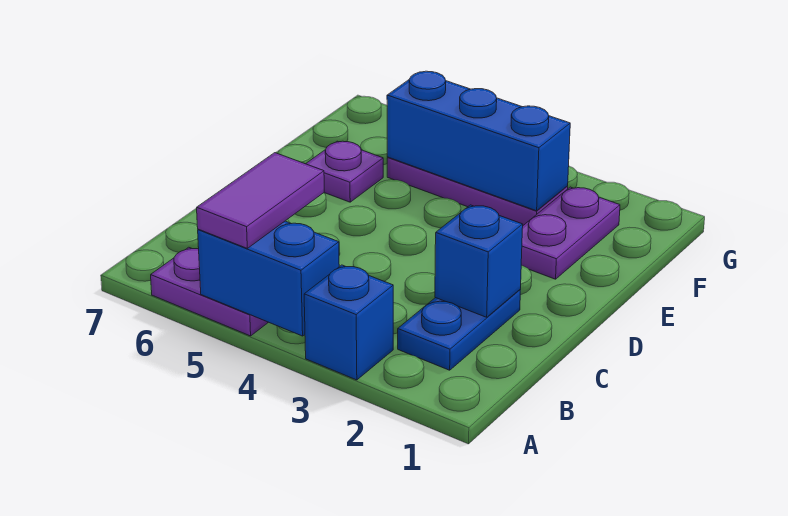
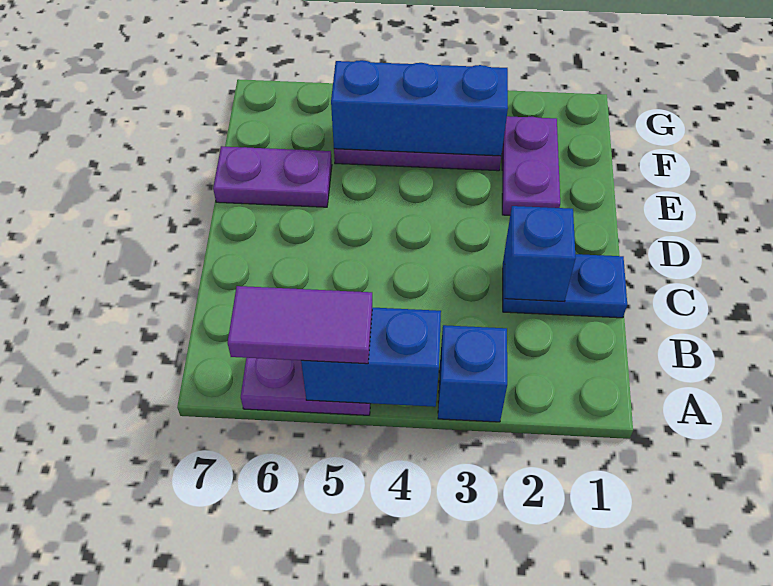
purple tile A5:B5 level 3 -> purple tile A5:A6 level 3
blue plate B2:C2 level 1 -> blue plate C1:C2 level 1
purple plate E6 level 1 -> purple plate E6:E7 level 1

